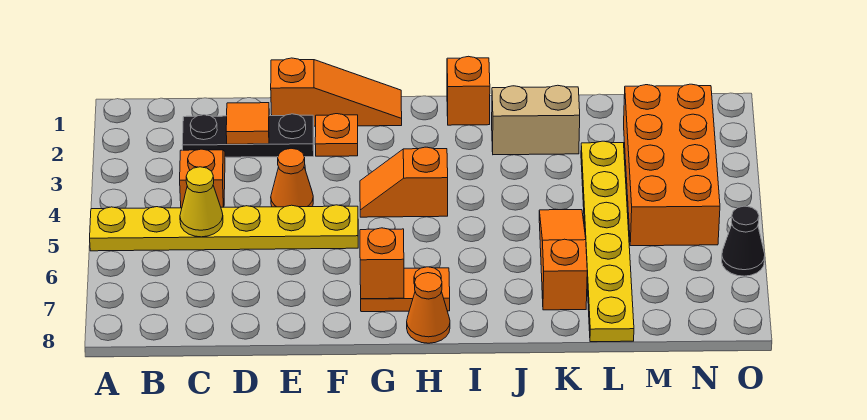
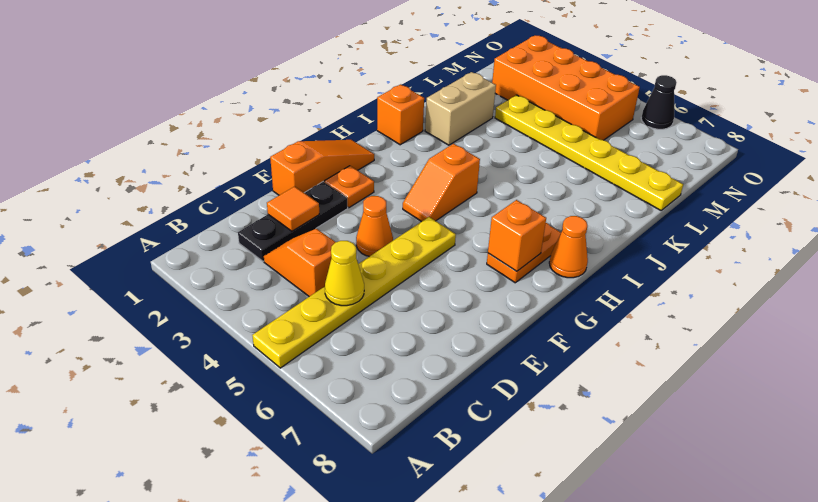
orange slope K5:K7 level 1 top 7 -> none

